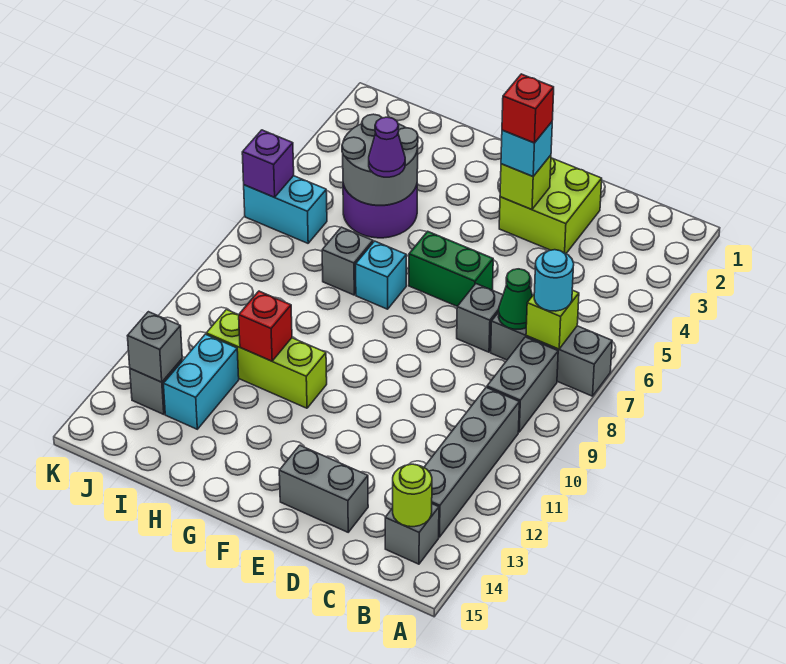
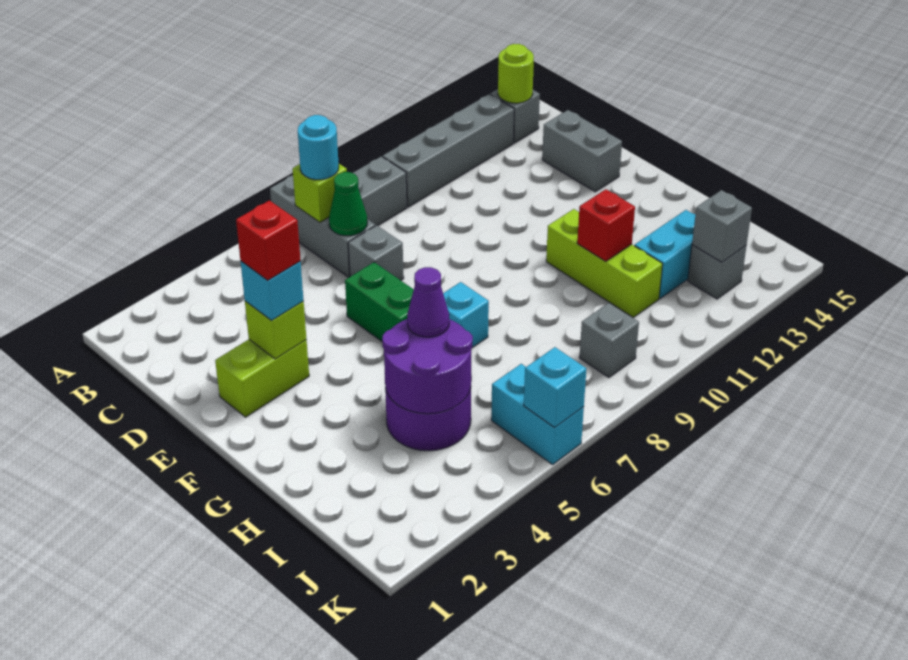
lime brick D2:E3 level 1 -> lime brick E2:E3 level 1
grey round brick H4:I5 level 2 -> purple round brick H4:I5 level 2
grey brick H7 level 1 -> grey brick J9 level 1
purple brick K6 level 2 -> cyan brick K6 level 2

